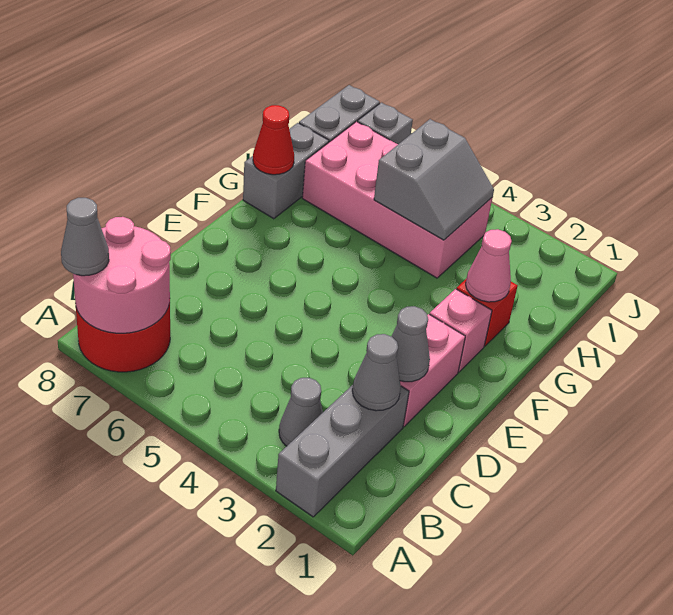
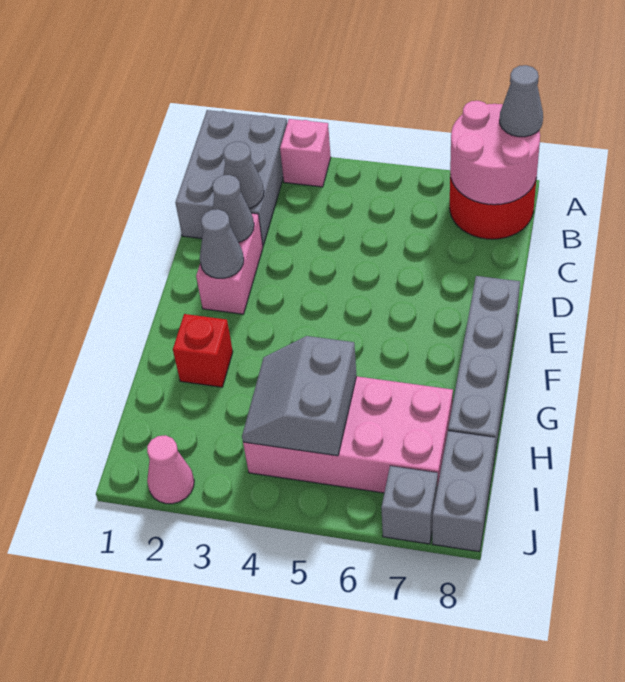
grey brick A2:C2 level 1 -> grey brick A1:C2 level 1
grey cone B3 level 1 -> grey cone E2 level 2
pink brick F2 level 1 -> pink brick A3 level 1
pink cone G2 level 2 -> pink cone J2 level 1
grey brick G8:H8 level 1 -> grey brick E8:H8 level 1
red cone G8 level 2 -> none

